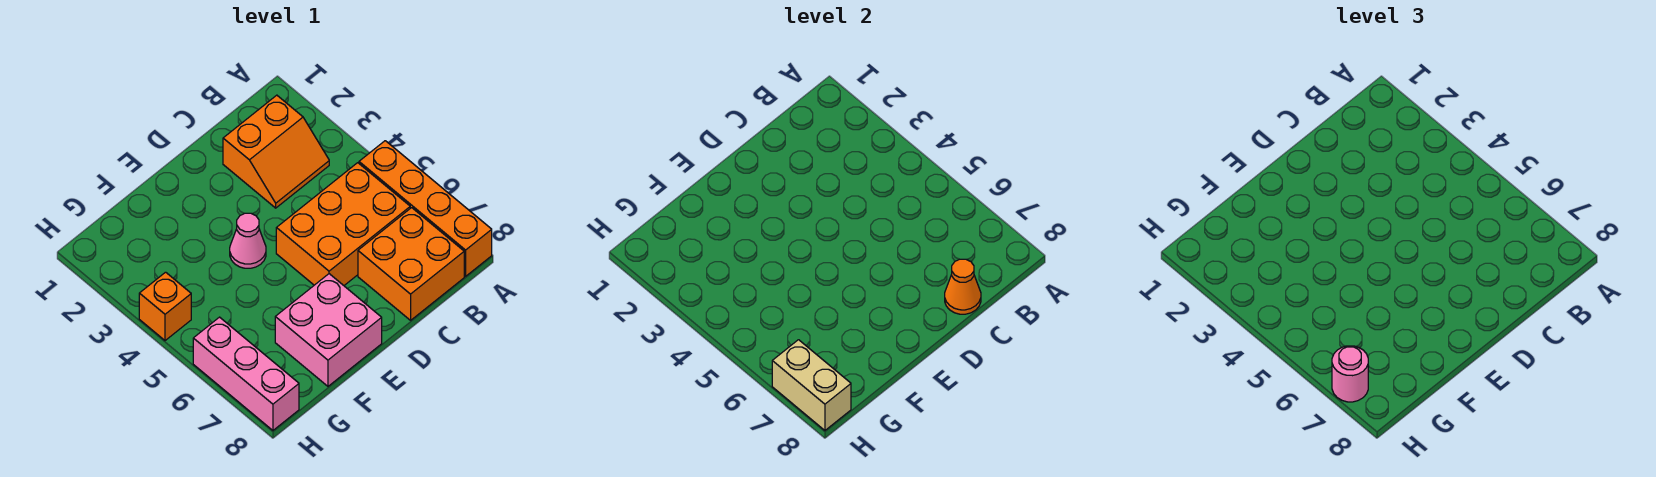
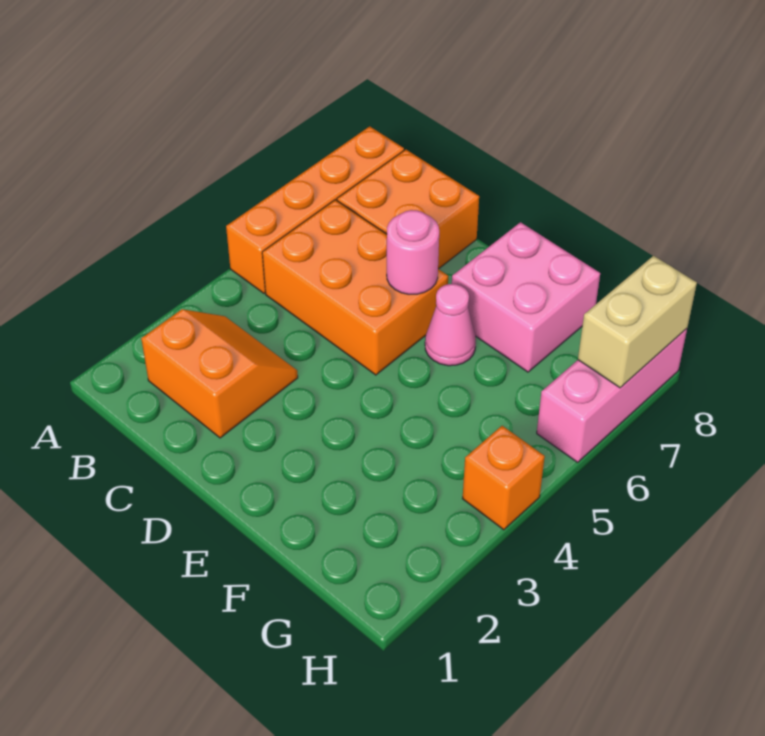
orange cone C8 level 2 -> none
pink cone E4 level 1 -> pink cone E6 level 1
pink round brick H7 level 3 -> pink round brick D6 level 2

